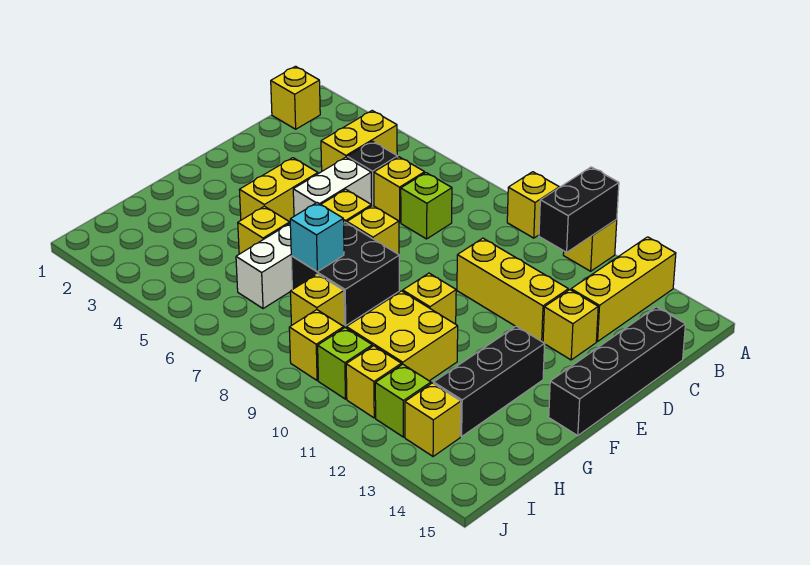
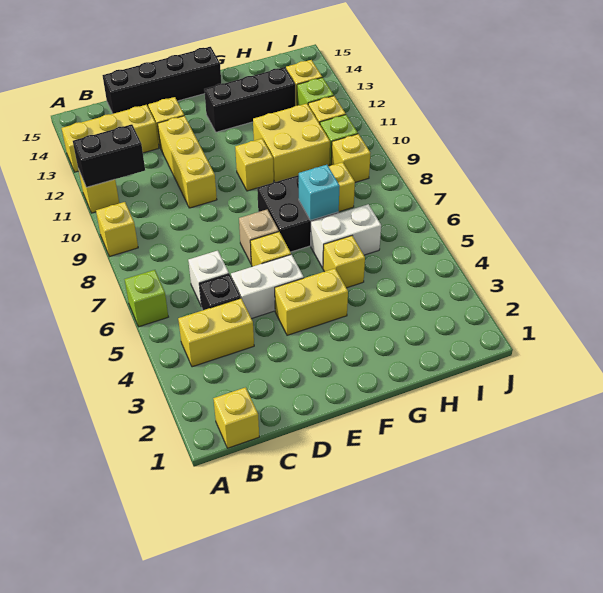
yellow brick C6 level 1 -> white brick C6 level 1
lime brick C7 level 1 -> lime brick A6 level 1
yellow brick E7 level 1 -> tan brick E7 level 1

